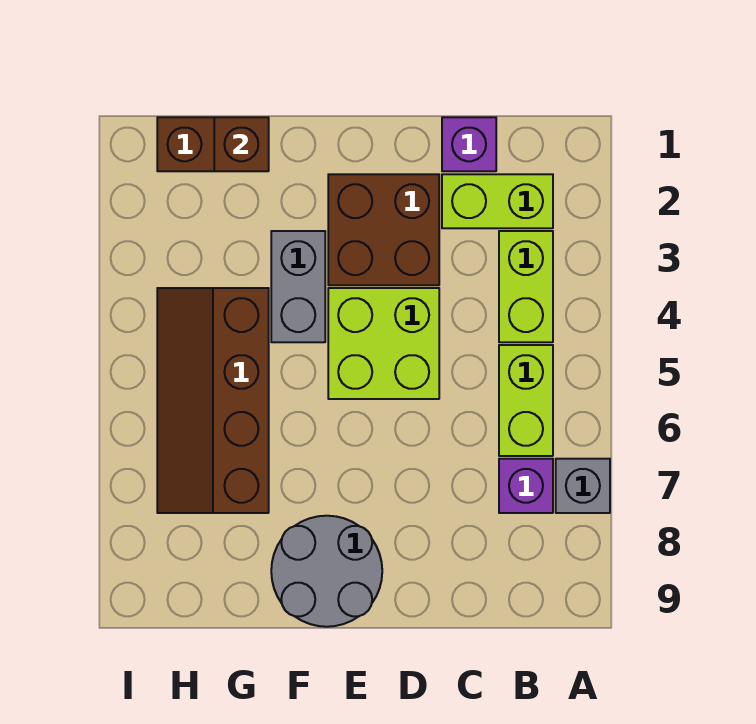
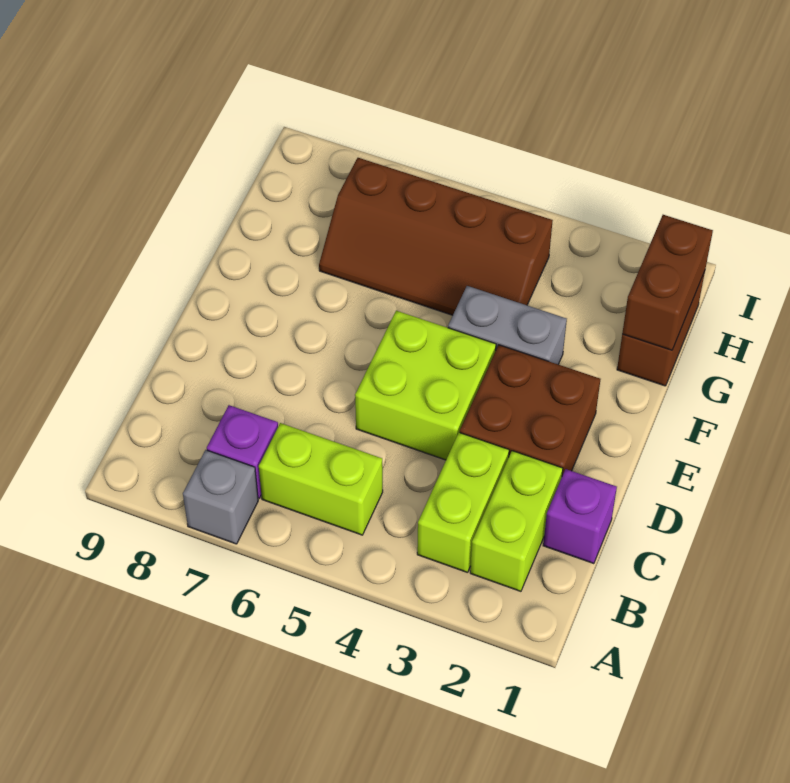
lime brick B3:B4 level 1 -> lime brick B3:C3 level 1
grey round brick E8:F9 level 1 -> none
brown brick G1 level 2 -> brown brick G1:H1 level 2
brown slope G4:H7 level 1 top G -> brown slope G4:H7 level 1 top H

